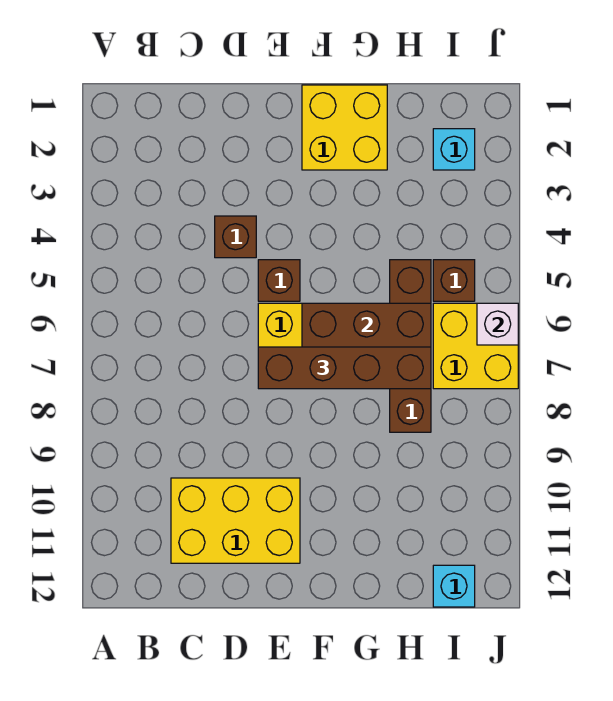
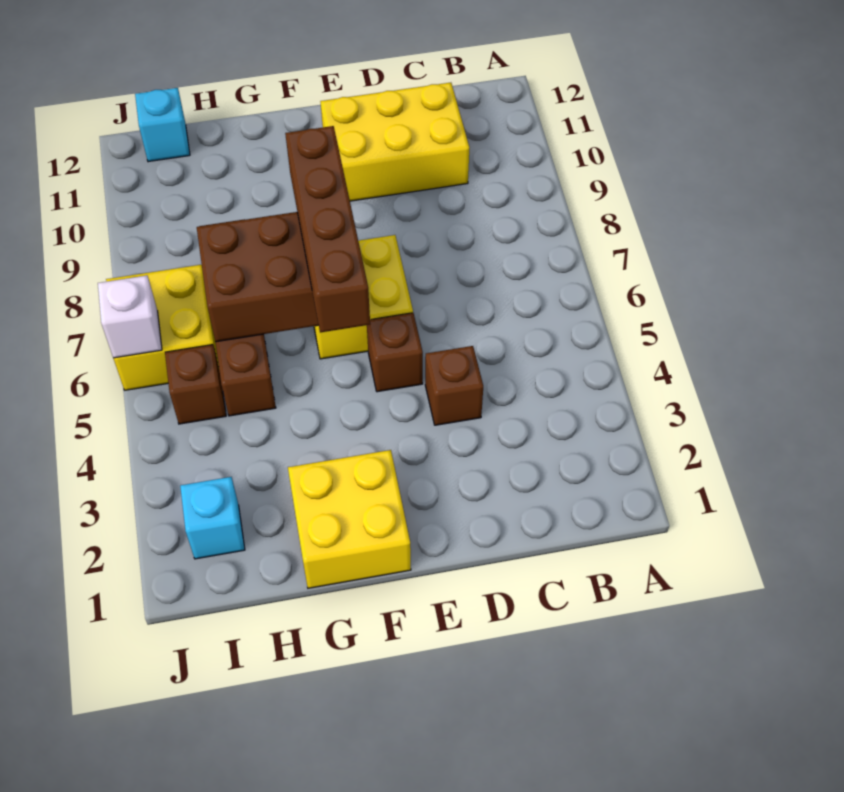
brown brick E7:H7 level 3 -> brown brick F5:F8 level 3

